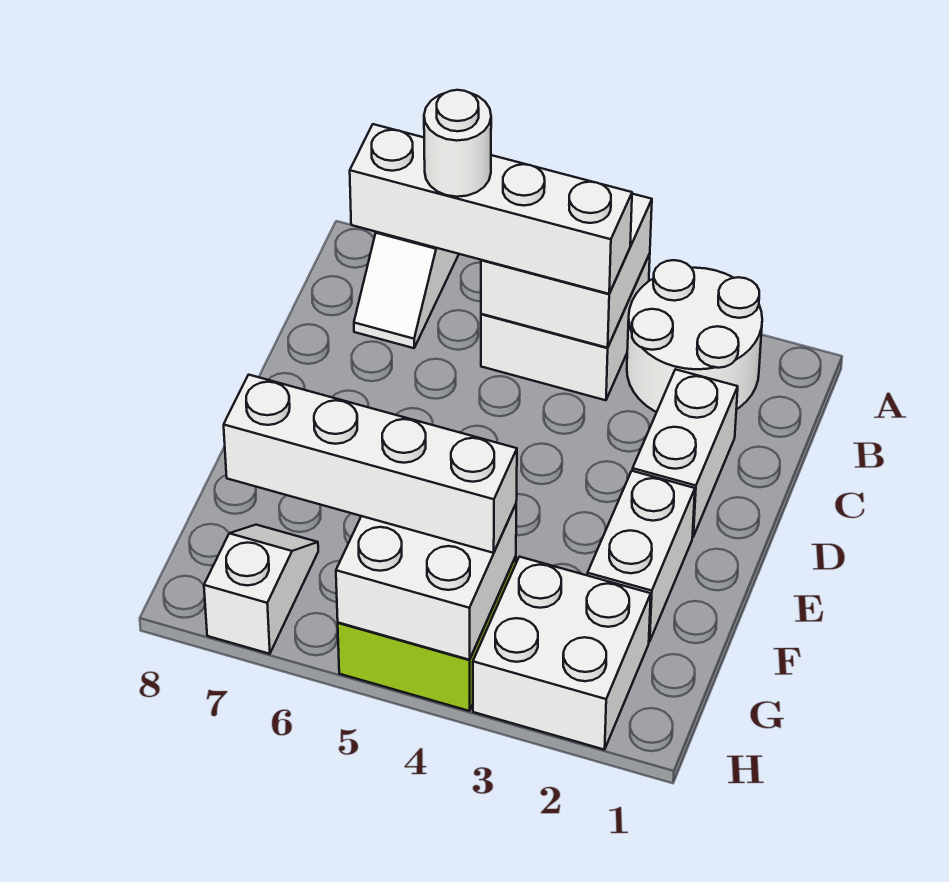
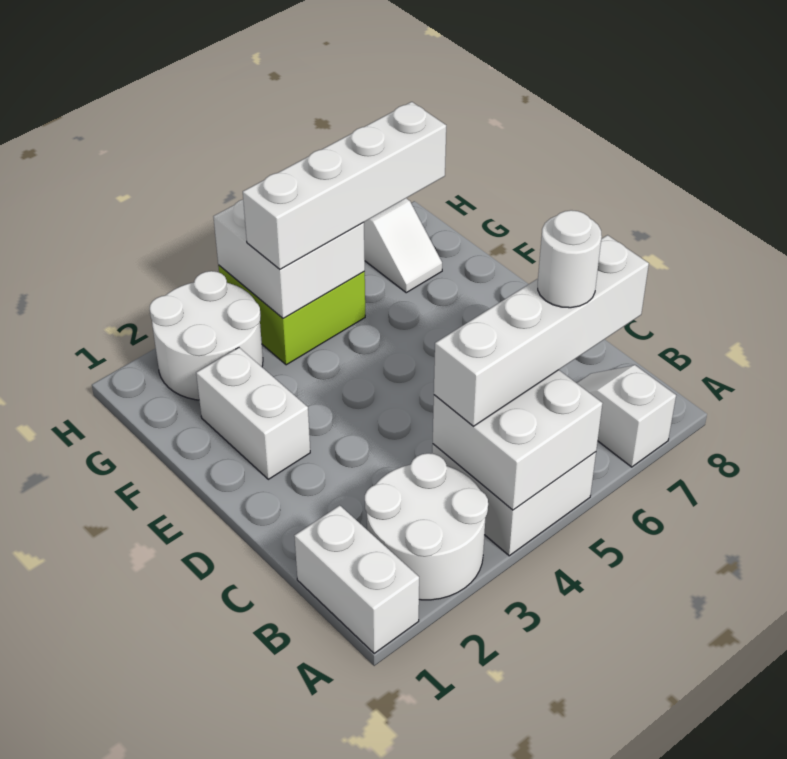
white brick C2:D2 level 1 -> white brick A1:B1 level 1
white brick G2:H3 level 1 -> white round brick G2:H3 level 1

